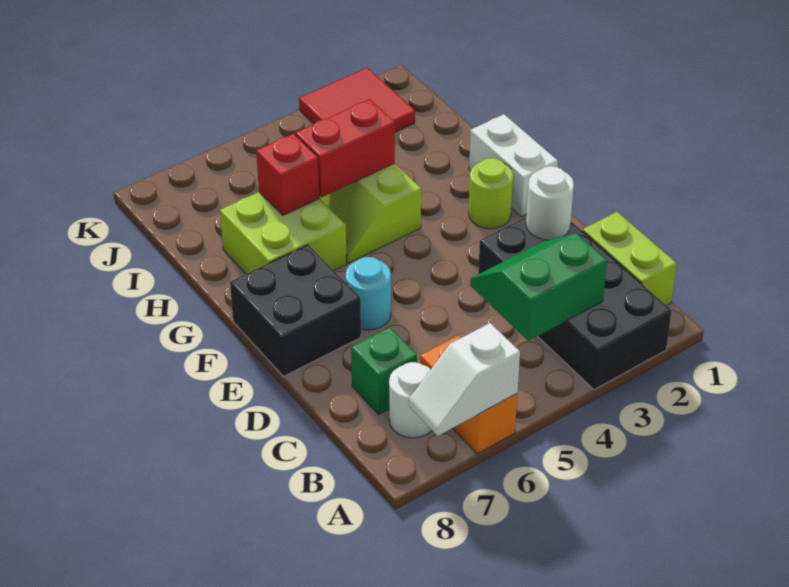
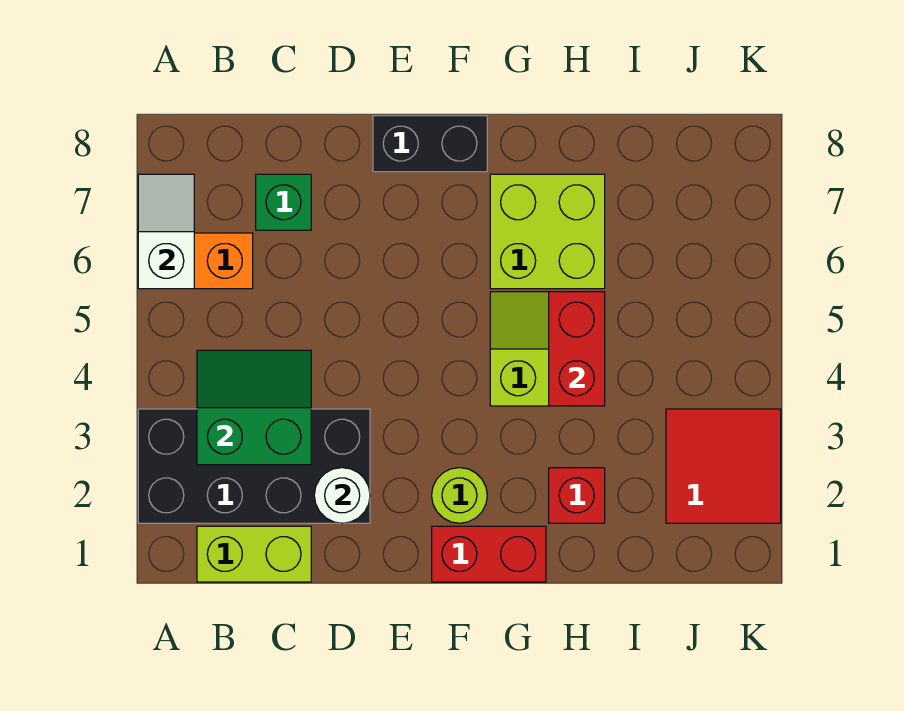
green slope B3:C4 level 2 top B -> green slope B3:C4 level 2 top 3
white round brick B7 level 1 -> none
cyan round brick E6 level 1 -> none
black brick E7:F8 level 1 -> black brick E8:F8 level 1
white brick F1:G1 level 1 -> red brick F1:G1 level 1
red brick H6 level 2 -> red brick H2 level 1

